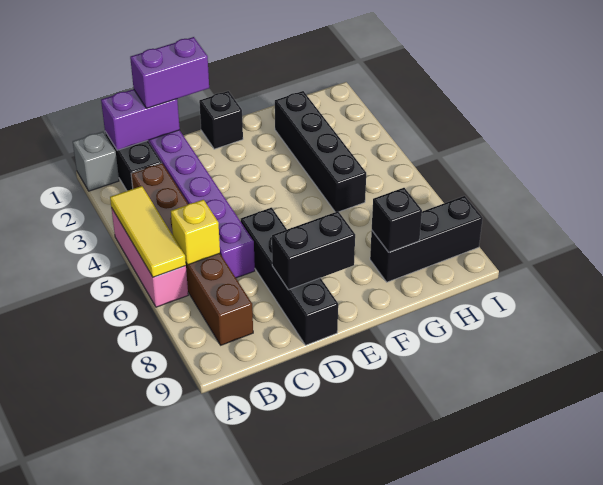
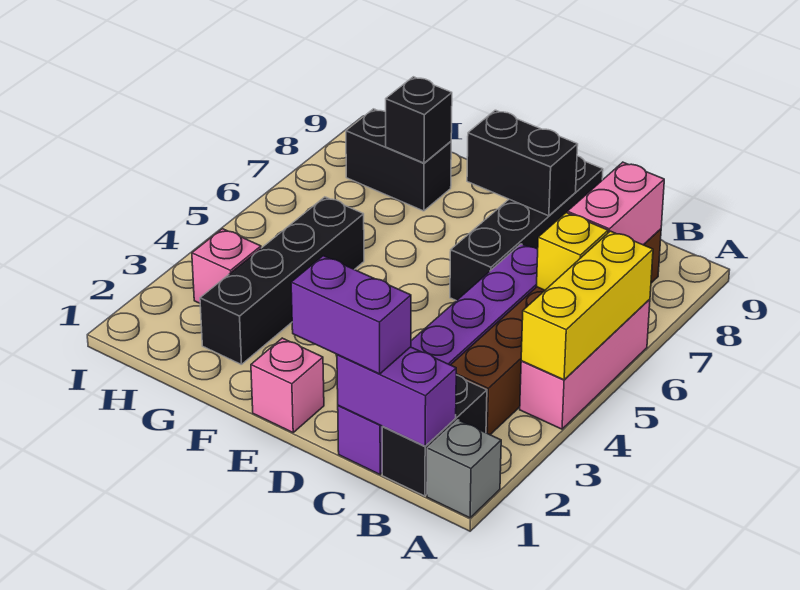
yellow tile A4:A6 level 2 -> yellow brick A4:A6 level 2
none -> pink brick B7:B8 level 2
black brick E1 level 1 -> pink brick E1 level 1
black brick G8:I8 level 1 -> black brick G8:H8 level 1
none -> pink brick H3 level 1

